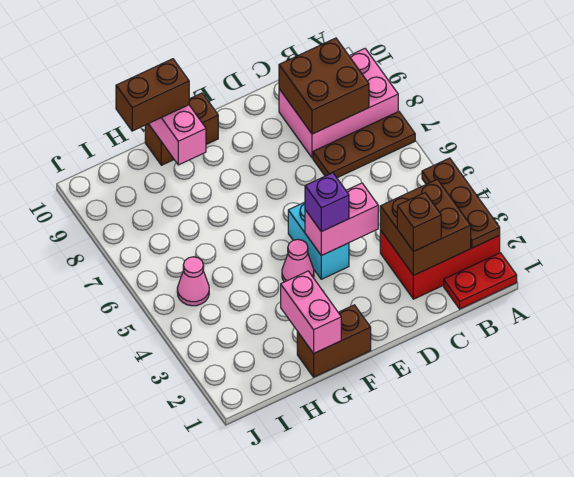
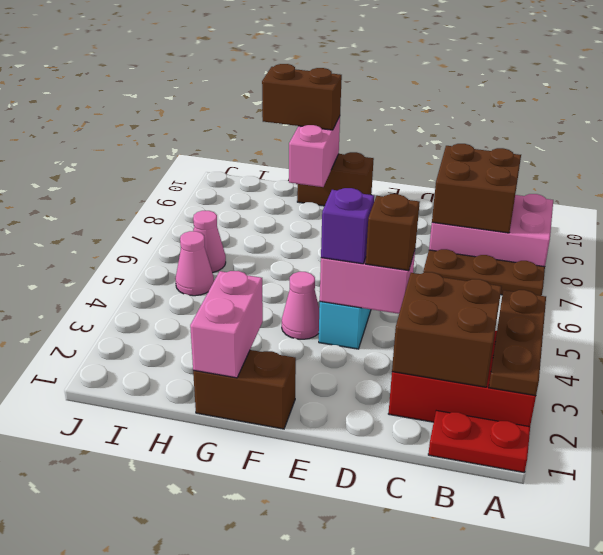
brown brick C2 level 3 -> brown brick D4 level 3
none -> pink cone I6 level 1

